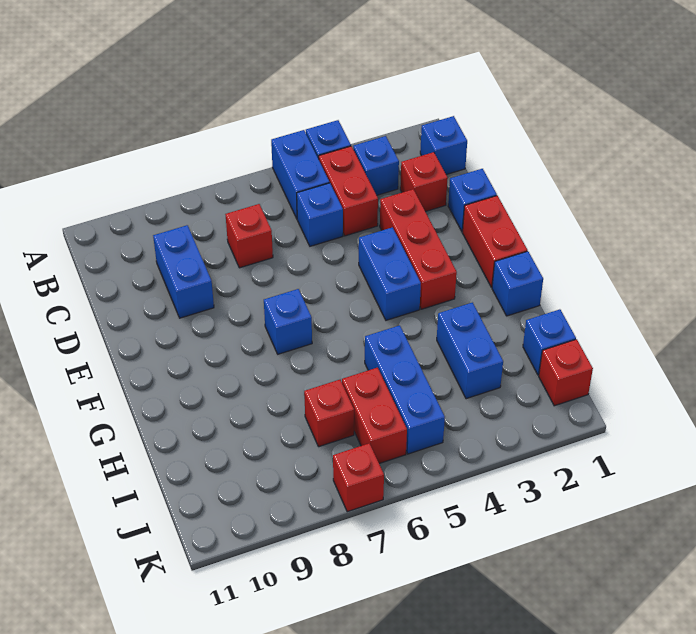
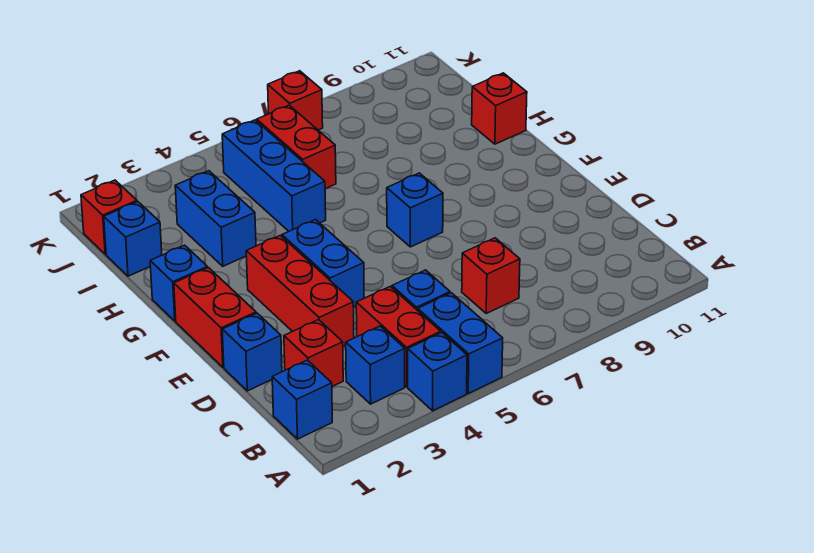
blue brick C9:D9 level 1 -> none
red brick I7 level 1 -> red brick H11 level 1

